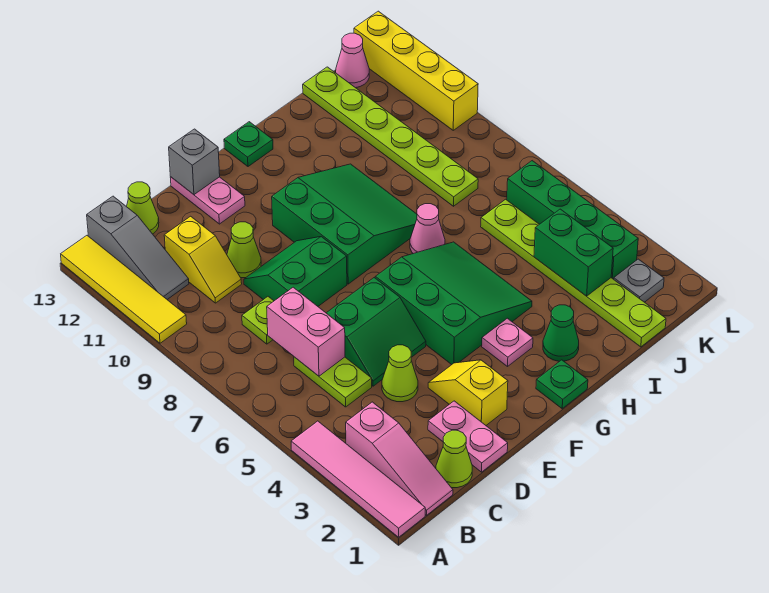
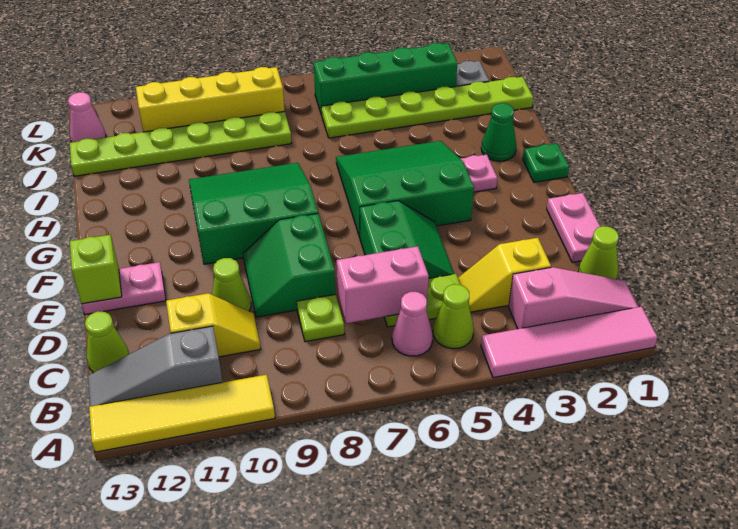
grey slope B11:B13 level 1 top 13 -> grey slope B11:B13 level 1 top 11
pink plate D1:D2 level 1 -> pink plate D1:E1 level 1
lime cone D4 level 1 -> lime cone B5 level 1
yellow slope E2:E3 level 1 top 2 -> yellow slope C3:C4 level 1 top 3
grey brick E13 level 2 -> lime brick E13 level 2
green plate G13 level 1 -> none
pink cone H7 level 1 -> pink cone B6 level 1
green brick J3:J4 level 2 -> none
yellow brick L10:L13 level 1 -> yellow brick K8:K11 level 1

